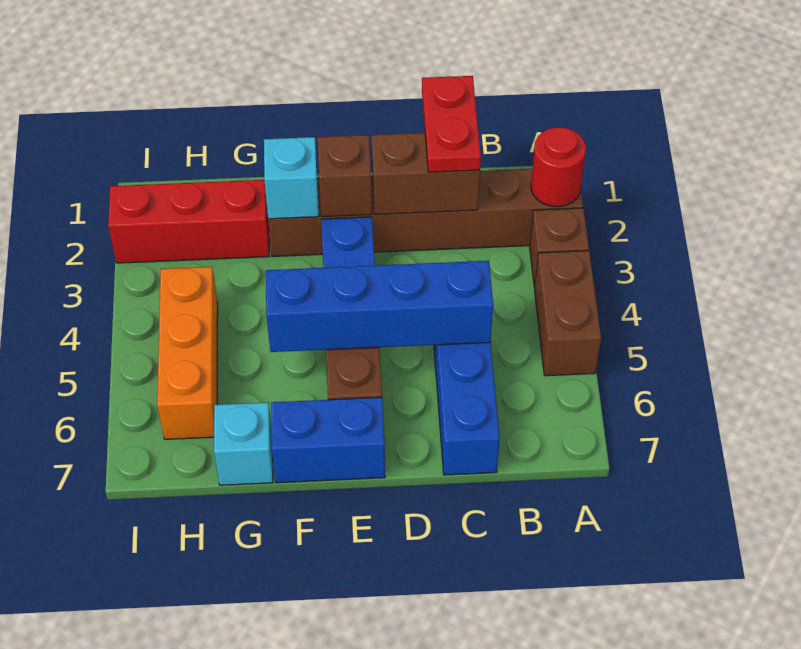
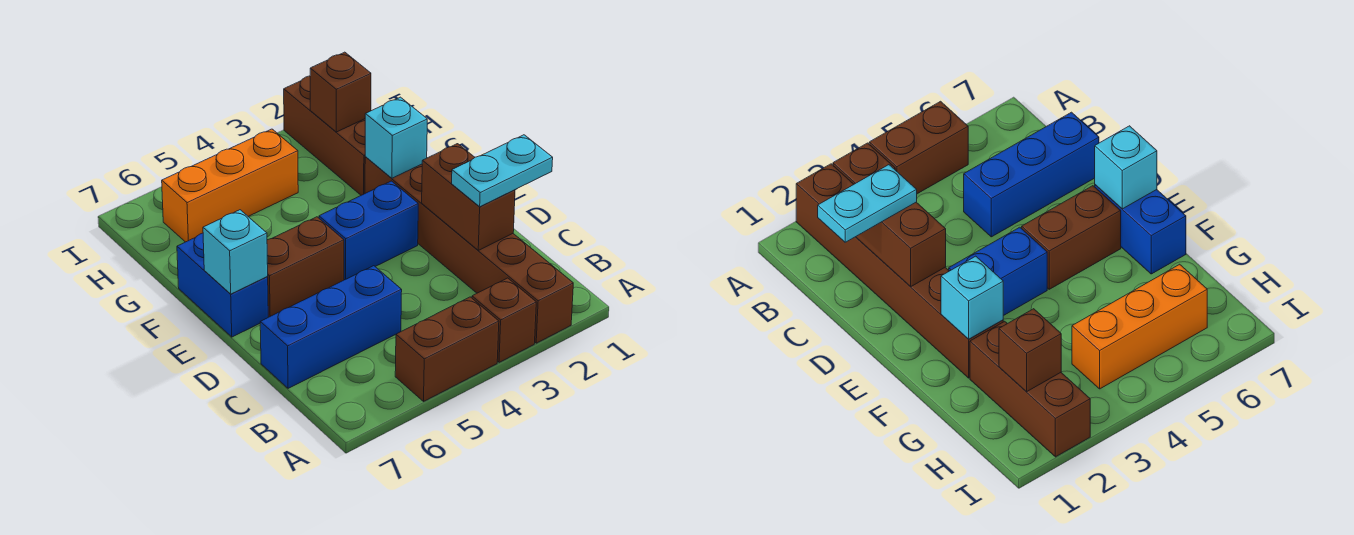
red round brick A2 level 2 -> none
red plate C1:C2 level 3 -> cyan plate C1:C2 level 3
blue brick C5:F5 level 2 -> none
brown brick E2 level 2 -> brown brick H2 level 2
red brick G2:I2 level 1 -> brown brick G2:I2 level 1
cyan brick G7 level 1 -> cyan brick E7 level 2

